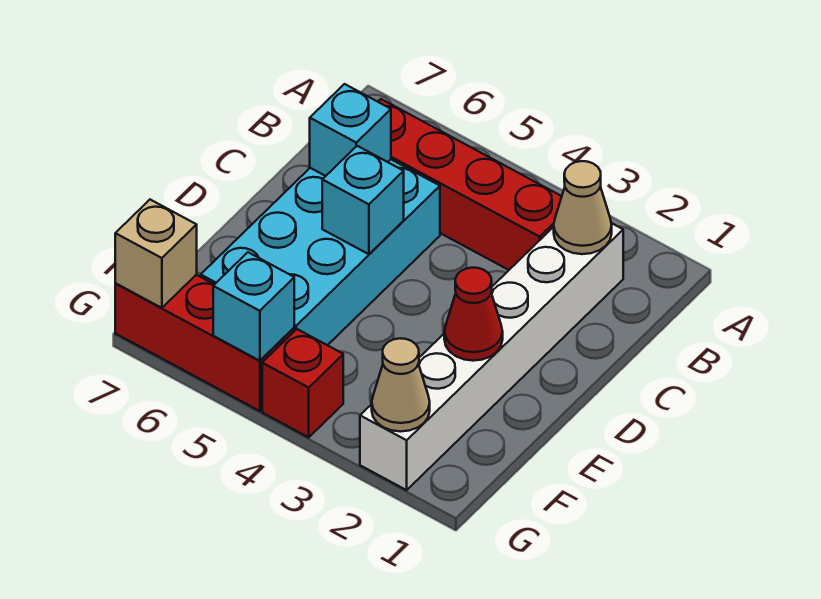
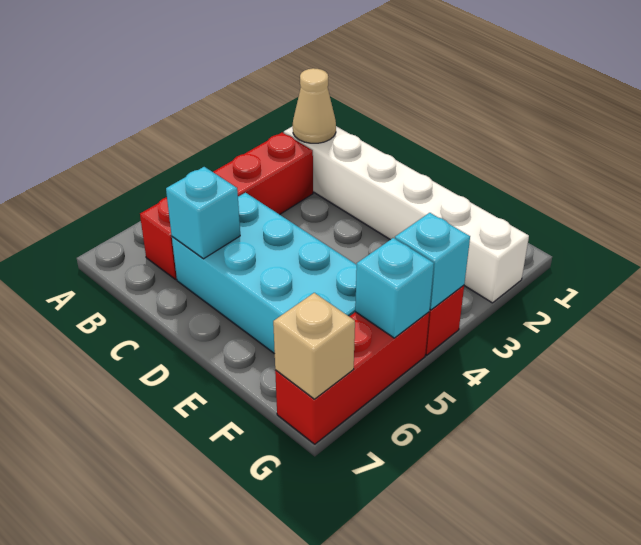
cyan brick D5 level 2 -> cyan brick G4 level 2
red cone E2 level 2 -> none
tan cone G2 level 2 -> none

